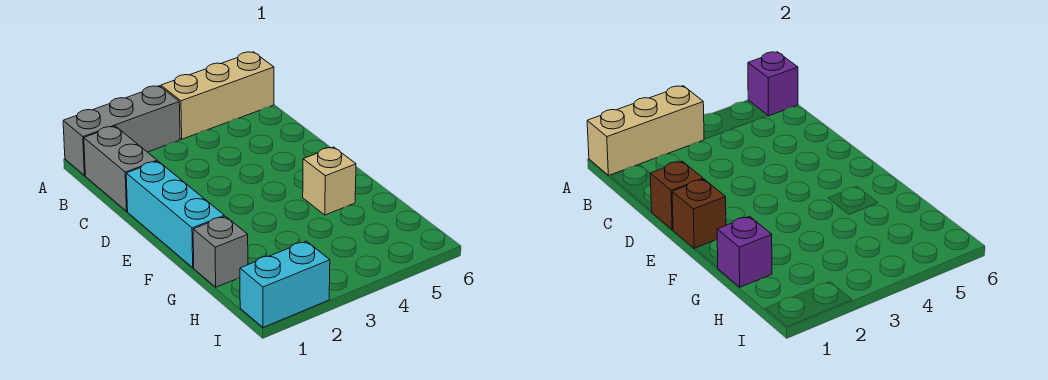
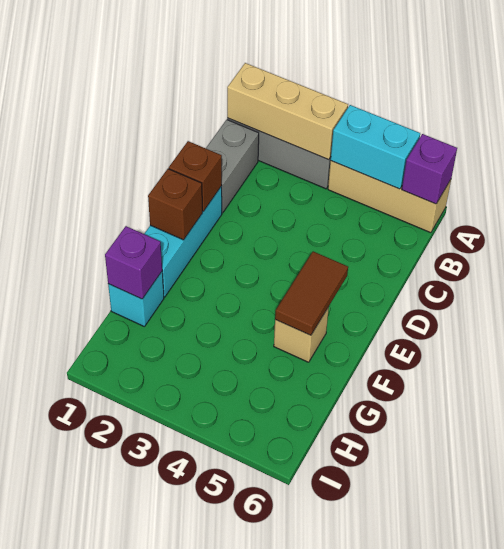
none -> brown tile E5:F5 level 2
grey brick G1 level 1 -> cyan brick G1 level 1
cyan brick I1:I2 level 1 -> cyan brick A4:A5 level 2

